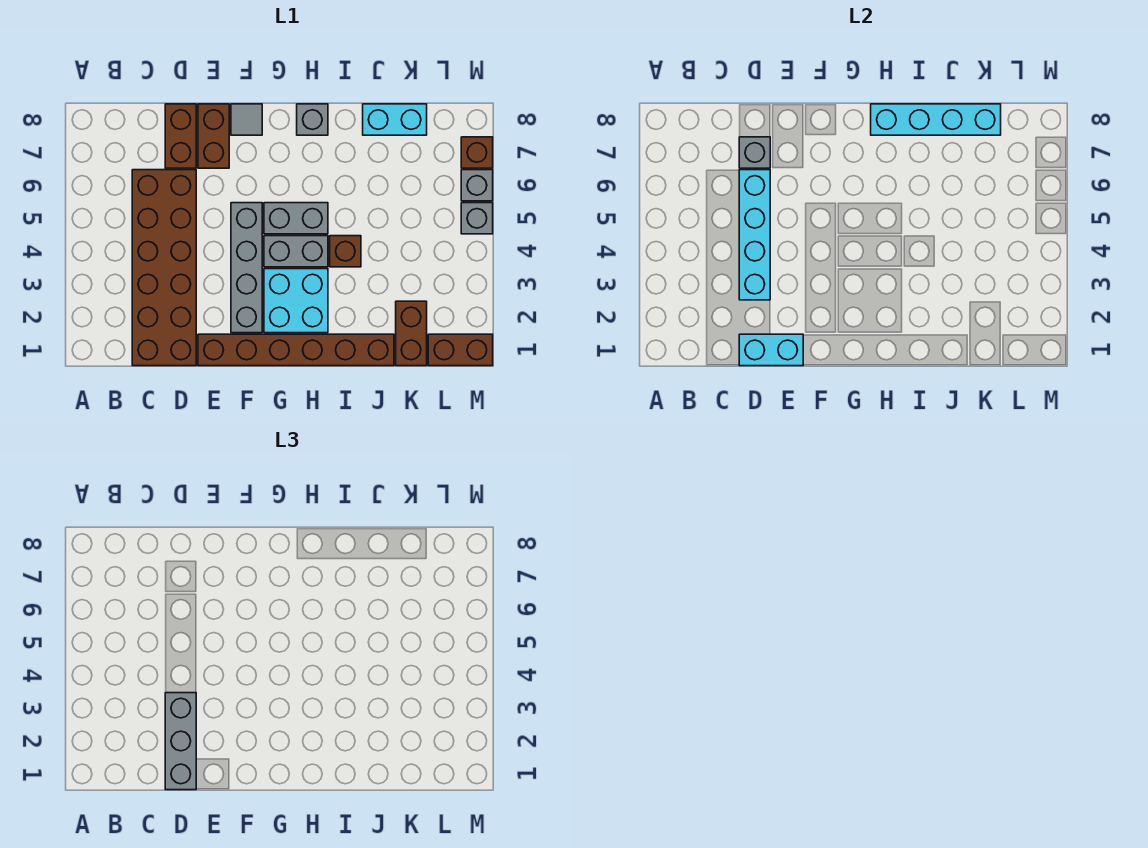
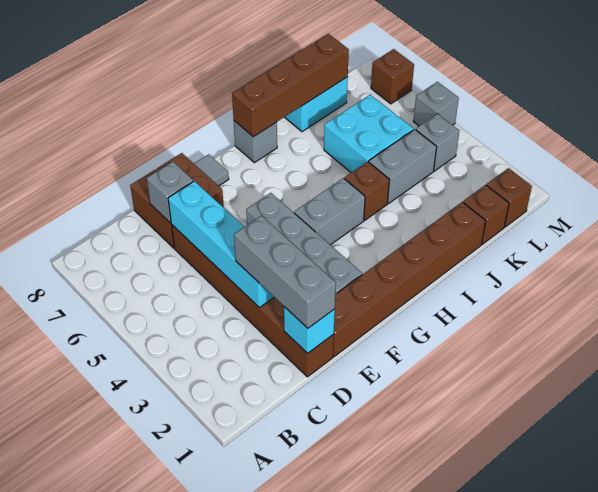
brown brick C1:D6 level 1 -> brown brick D1:D6 level 1
cyan brick D1:E1 level 2 -> cyan brick D1 level 2
cyan brick G2:H3 level 1 -> cyan brick J5:K6 level 1
grey brick G5:H5 level 1 -> grey brick J4:K4 level 1
cyan brick H8:K8 level 2 -> brown brick H8:K8 level 2
brown brick K1:K2 level 1 -> brown brick K1 level 1
brown brick L1:M1 level 1 -> brown brick L1 level 1
grey brick M6 level 1 -> grey brick L4 level 1

